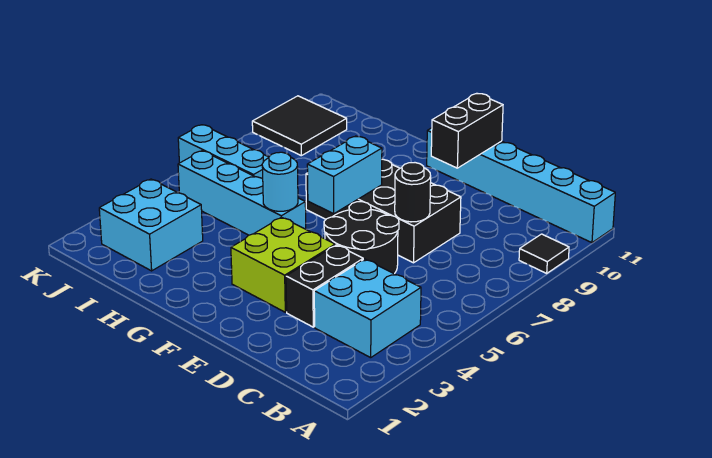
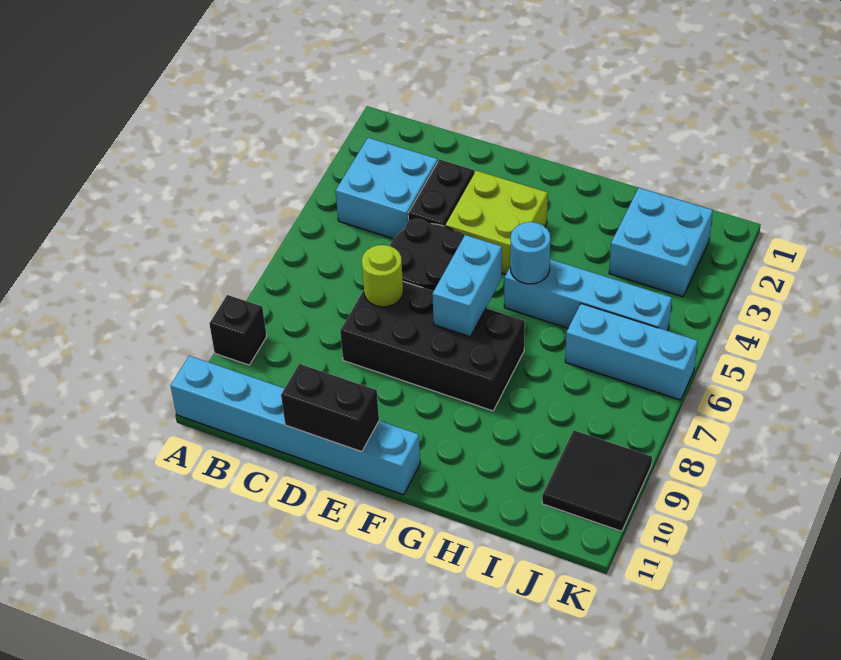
black tile A9 level 1 -> black brick A9 level 1
black round brick D7 level 2 -> lime round brick D7 level 2
black brick E10:E11 level 2 -> black brick D11:E11 level 2

